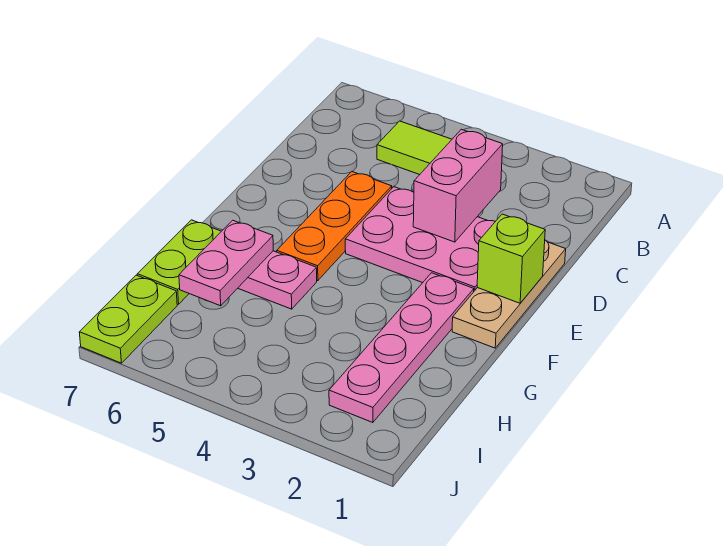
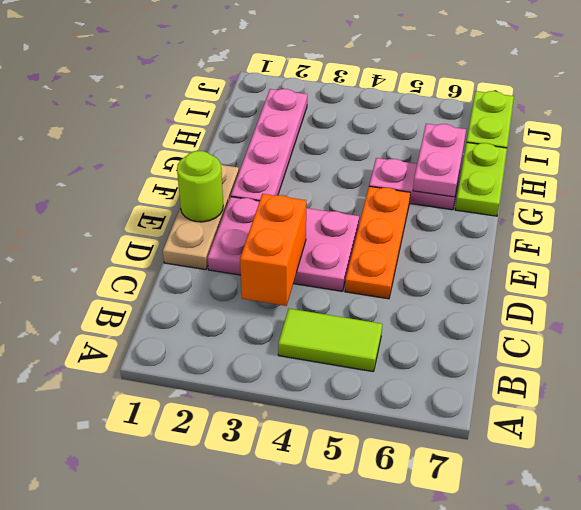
pink brick C3:D3 level 2 -> orange brick C3:D3 level 2
lime brick E1 level 2 -> lime round brick E1 level 2

